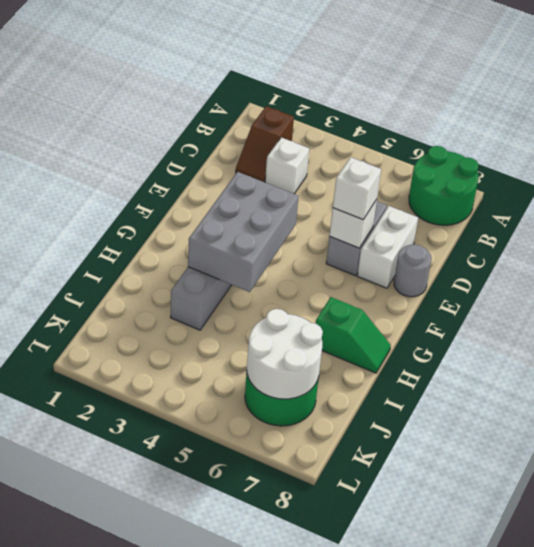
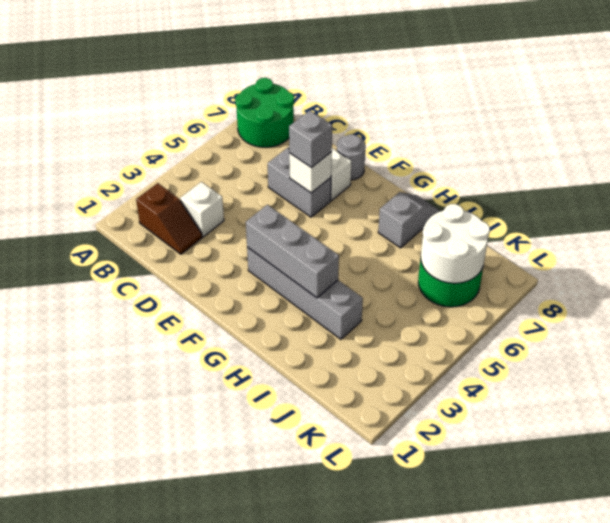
white brick E6 level 3 -> grey brick E6 level 3
grey brick F3:H4 level 2 -> grey brick F3:H3 level 2
green slope H7:H8 level 1 top 7 -> grey slope H7:H8 level 1 top 7

